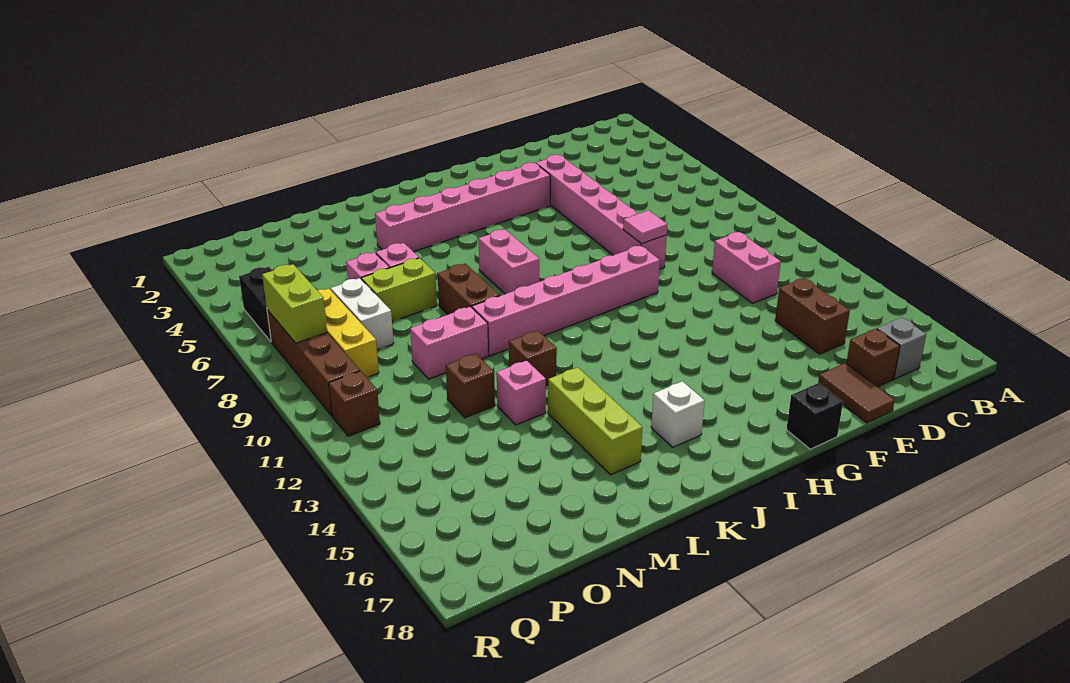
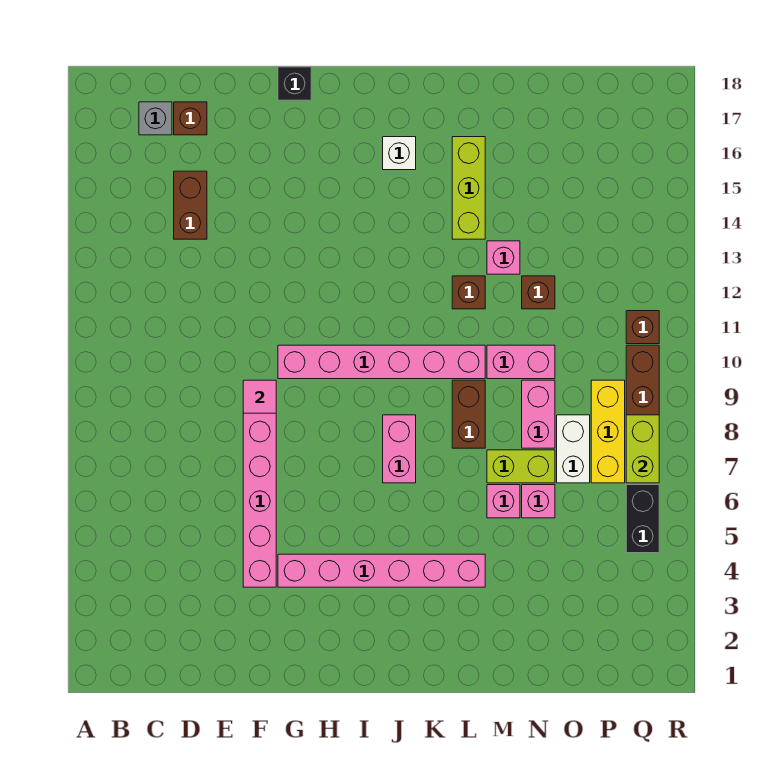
pink brick D11:D12 level 1 -> pink brick N8:N9 level 1
brown tile E17:E18 level 1 -> none

